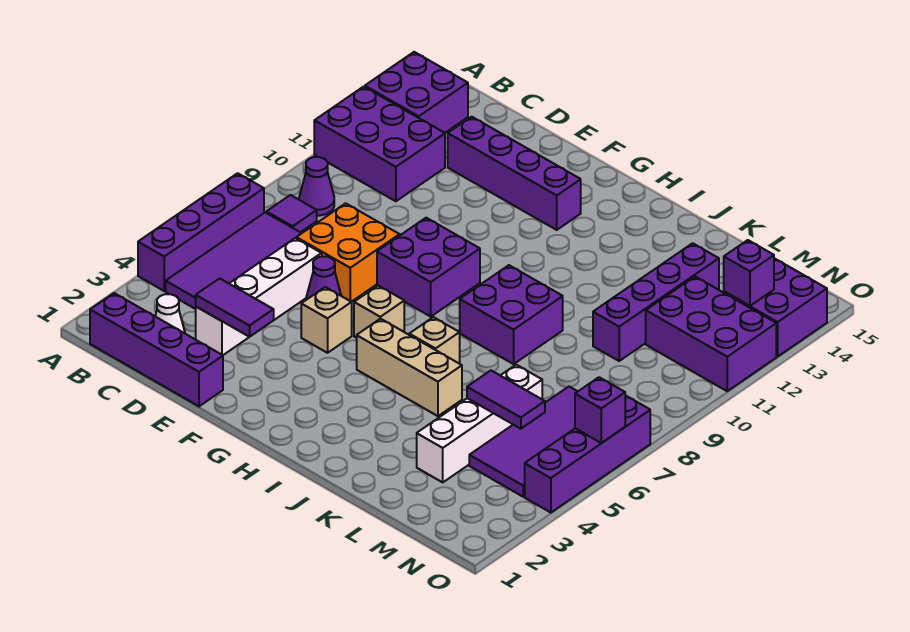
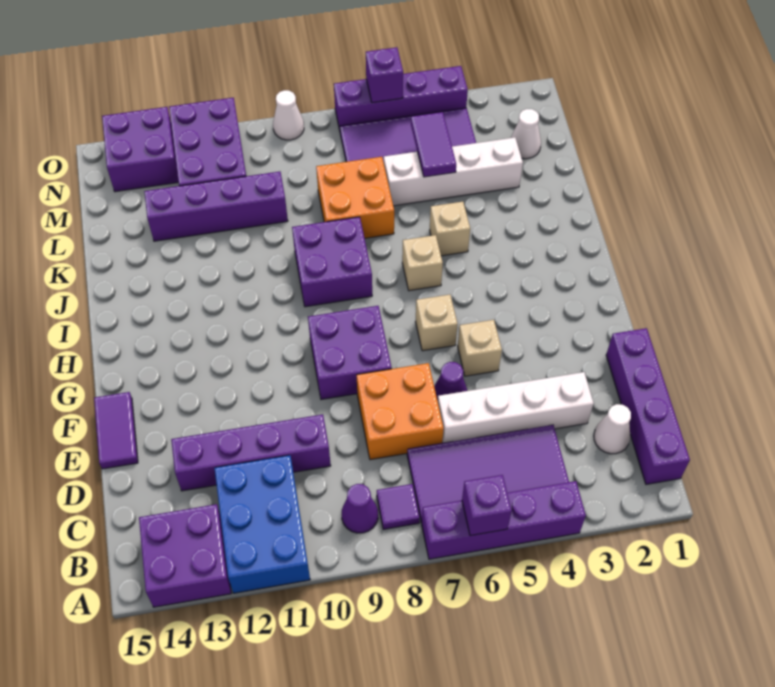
purple brick A11:C12 level 1 -> blue brick A11:C12 level 1
purple tile D3:E3 level 2 -> purple tile E15:F15 level 1
purple brick D13:G13 level 1 -> purple brick D10:D13 level 1
tan brick H5:J5 level 1 -> tan brick J5 level 1
none -> orange brick K7:L8 level 1
none -> white cone M2 level 1
purple brick N13 level 2 -> purple brick A6 level 2
none -> white cone O9 level 1

